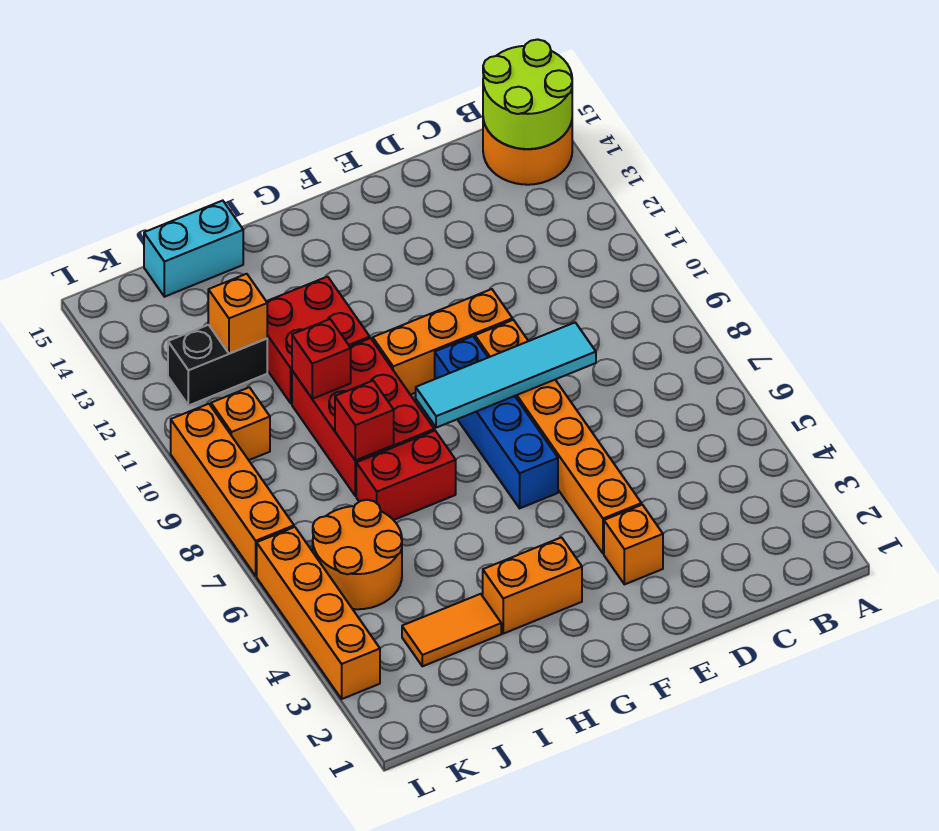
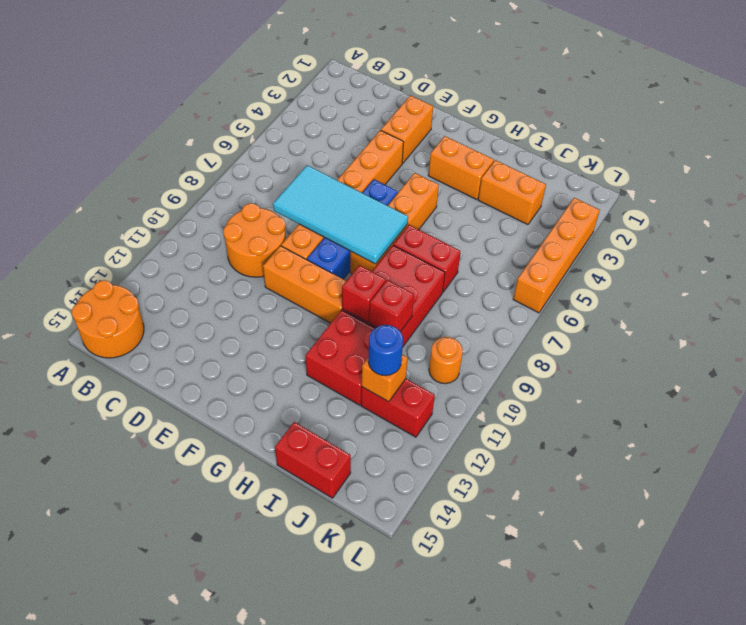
lime round brick A14:B15 level 2 -> none
cyan tile D8:G8 level 2 -> cyan tile D7:G8 level 2
orange brick E3 level 1 -> orange brick E2:E3 level 1
orange tile I3:J3 level 1 -> orange brick I3:J3 level 1
red brick I8 level 2 -> red brick H10 level 2
cyan brick I15:J15 level 1 -> red brick I15:J15 level 1
orange round brick J5:K6 level 1 -> orange round brick C9:D10 level 1
black brick J12:K12 level 1 -> red brick J12:K12 level 1
none -> blue round brick J12 level 3
orange brick K10 level 1 -> orange round brick K10 level 1
orange brick L7:L10 level 1 -> orange brick G5:G8 level 1

